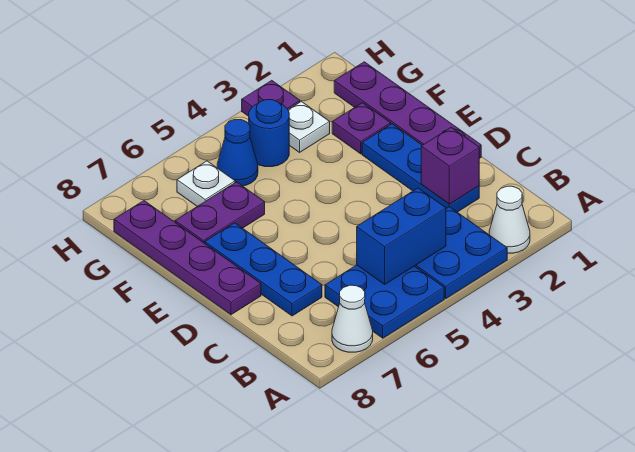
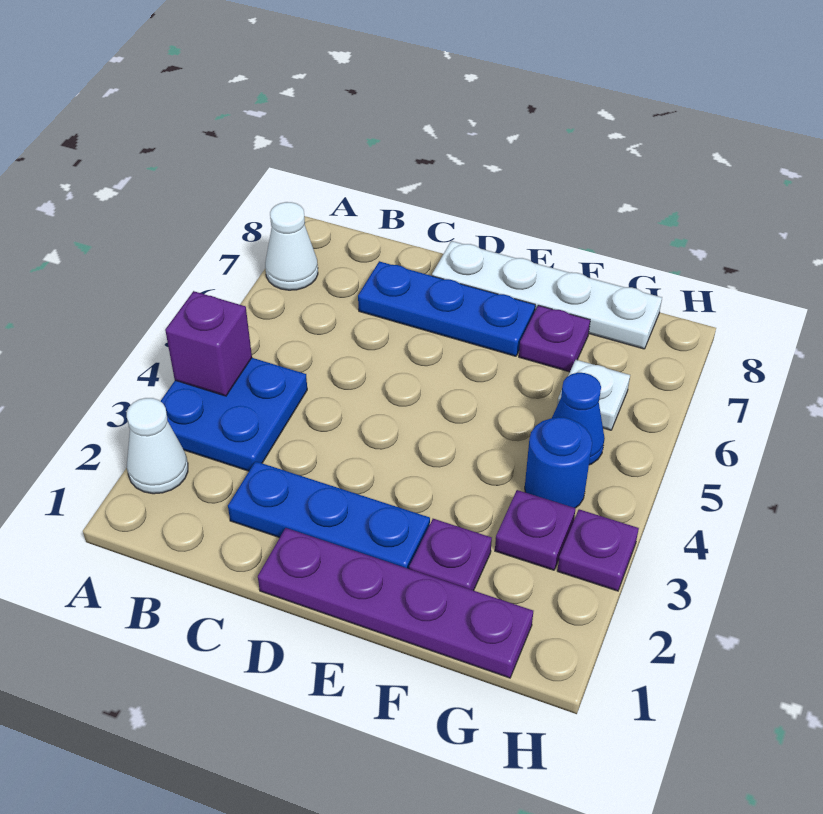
blue plate A5:B6 level 1 -> none
blue brick B4:B5 level 2 -> none
purple brick C2 level 2 -> purple brick A4 level 2
purple plate D8:G8 level 1 -> white plate D8:G8 level 1
purple plate F6:F7 level 1 -> purple plate F7 level 1
white plate G3 level 1 -> purple plate G3 level 1

